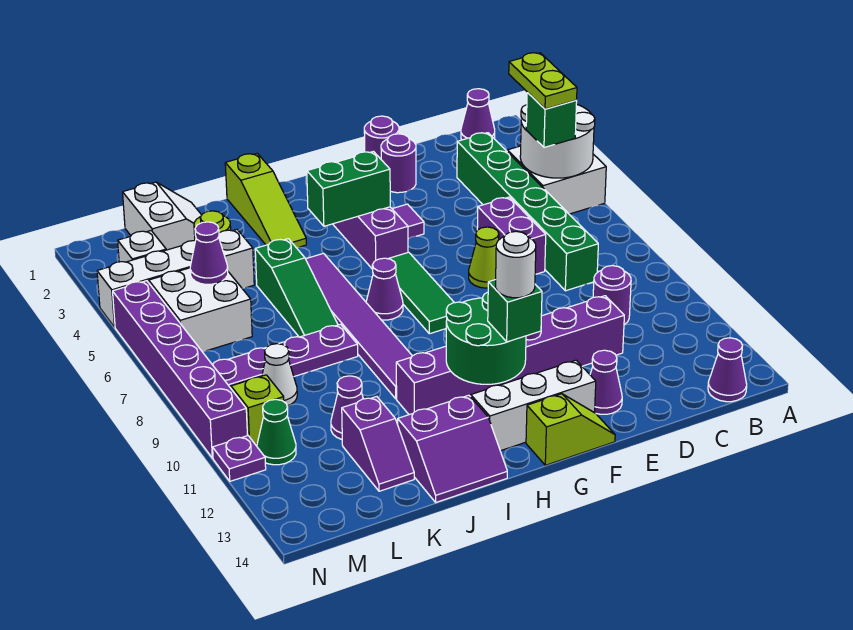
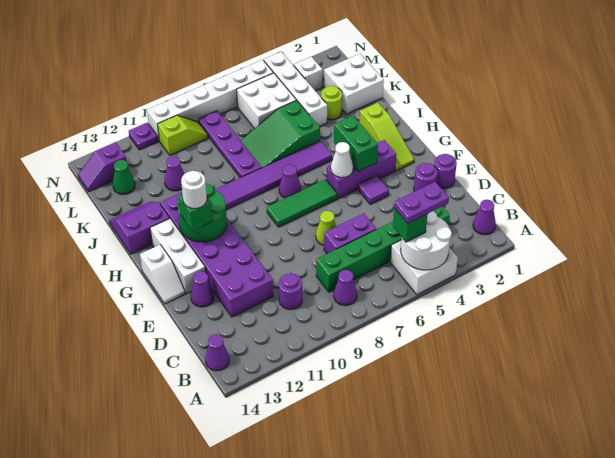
lime plate B4:B5 level 4 -> purple plate B4:B5 level 4
purple brick D11:I11 level 1 -> purple brick D11:I12 level 1
lime slope F14:G14 level 1 top G -> white slope F14:G14 level 1 top G
lime slope I1:I3 level 1 top 1 -> lime slope G2:I2 level 1 top I
purple slope I13:J14 level 1 top 13 -> purple slope I13:J14 level 1 top I
green slope J5:J7 level 1 top 5 -> green slope J5:K7 level 1 top 5
white slope K1:L2 level 1 top L -> white brick K1:L2 level 1
purple slope K12:K13 level 1 top 12 -> purple slope M13:M14 level 1 top 13
purple cone L5 level 2 -> purple cone B8 level 1
white cone L9 level 1 -> white cone G5 level 2
green cone M11 level 1 -> green cone L13 level 1
purple brick N5:N10 level 1 -> white brick N5:N10 level 1

